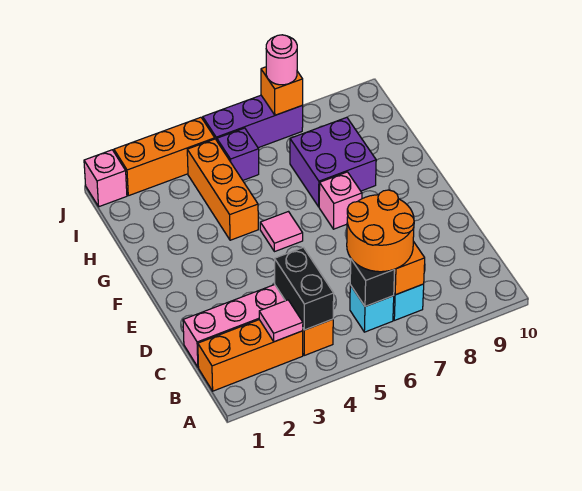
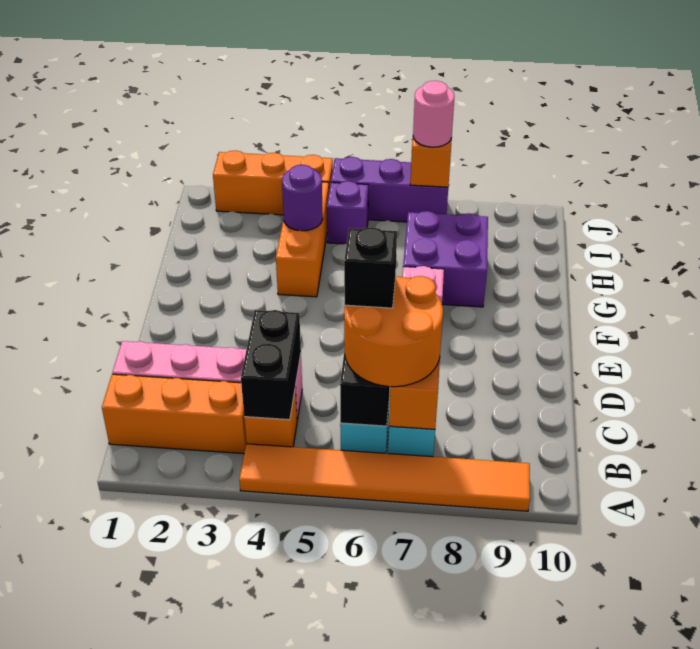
none -> orange tile A4:A9 level 1
pink tile B3 level 2 -> none
none -> black brick C6 level 4
pink tile F5 level 1 -> none
none -> purple round brick H4 level 2
pink brick J1 level 1 -> none

